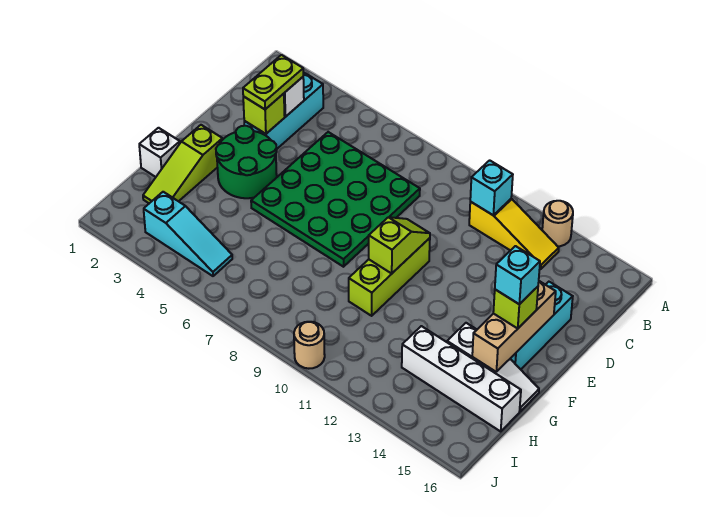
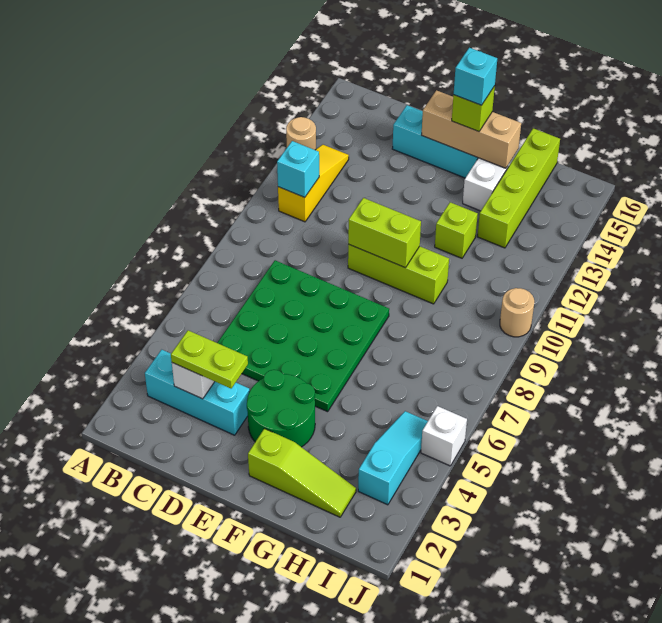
lime brick D3 level 2 -> lime brick G12 level 1
lime slope E10:F10 level 2 top F -> lime brick E10:F10 level 2
white brick G1 level 1 -> white brick J5 level 1
white brick H13:H16 level 1 -> lime brick H13:H16 level 1

